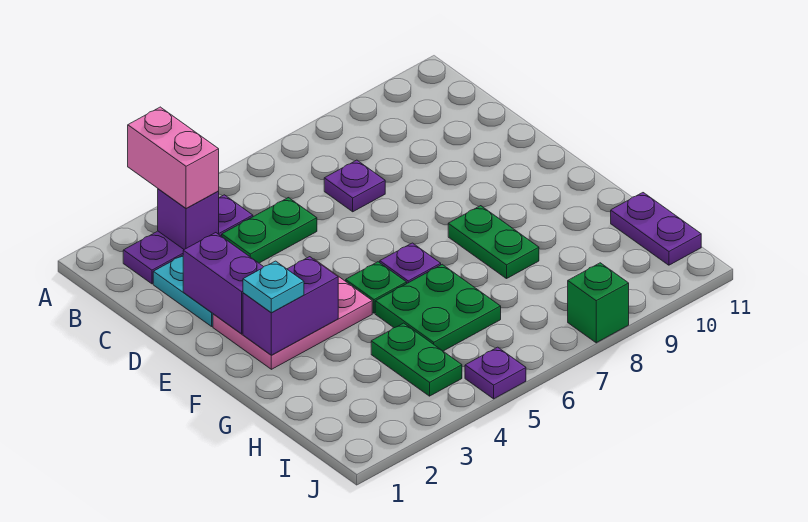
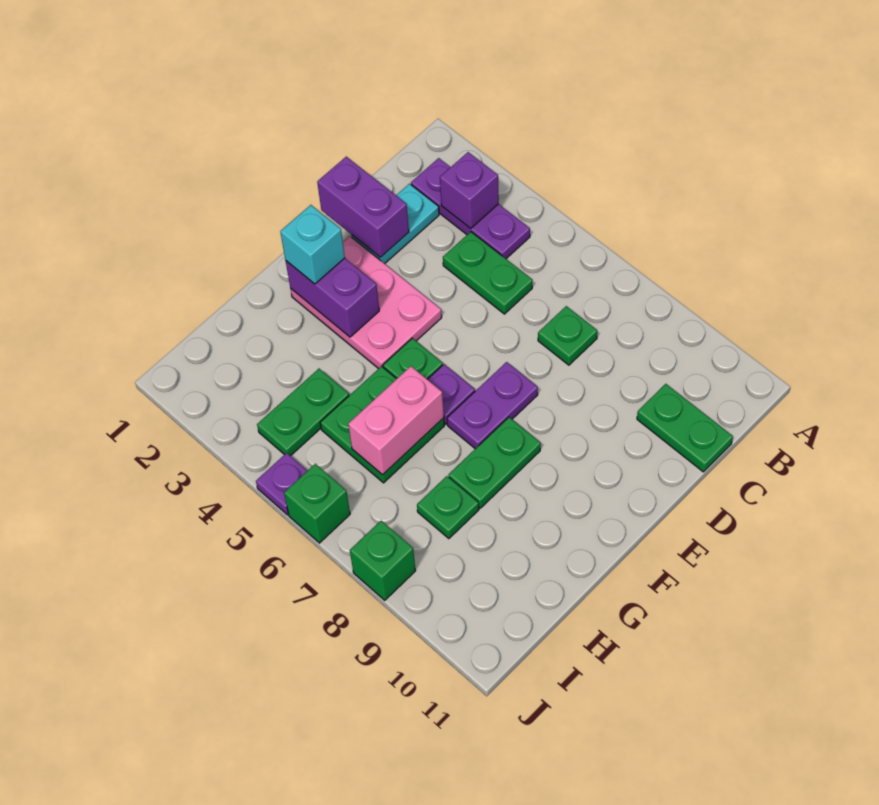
pink brick A3:B3 level 3 -> pink brick G6:H6 level 2
purple plate C7 level 1 -> green plate C7 level 1
none -> green plate C10:C11 level 1
purple brick D2:E2 level 2 -> purple brick D1:D2 level 2
cyan plate F2 level 3 -> cyan brick F2 level 3
none -> green plate H8 level 1
purple plate H11:I11 level 1 -> purple plate E7:F7 level 1
none -> green brick J6 level 1

